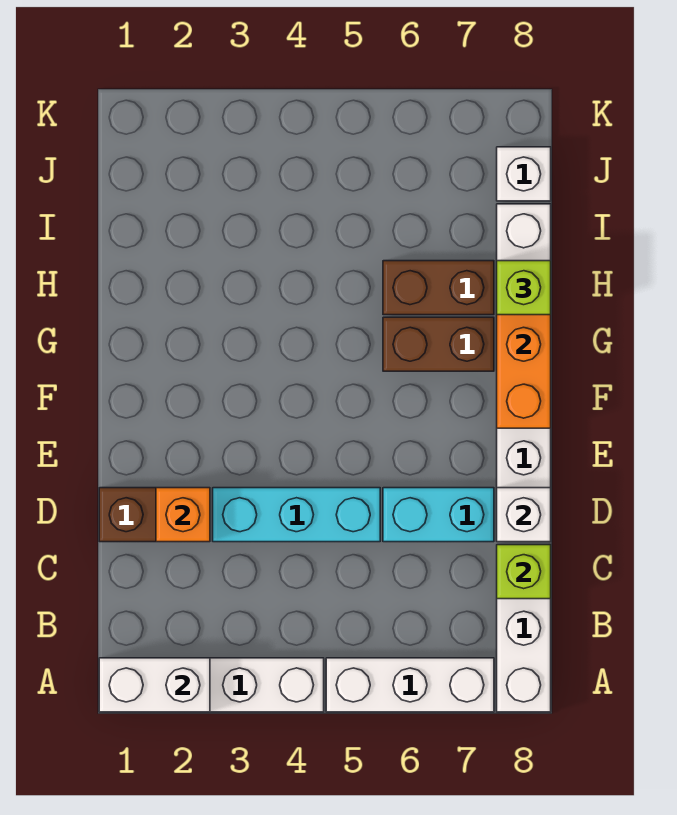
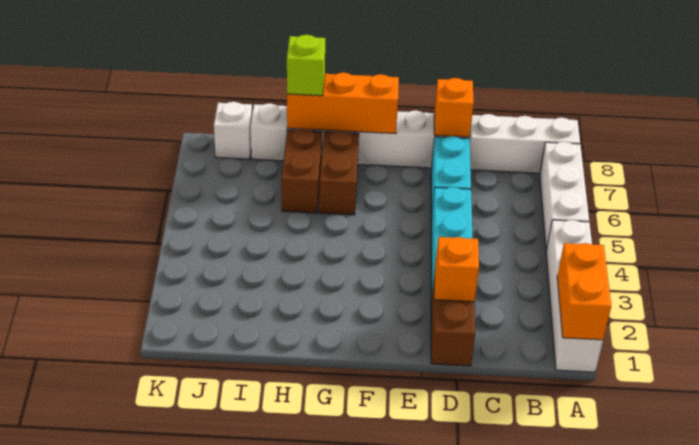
white brick A1:A2 level 2 -> orange brick A1:A2 level 2
lime brick C8 level 2 -> none
white brick D8 level 2 -> orange brick D8 level 2

